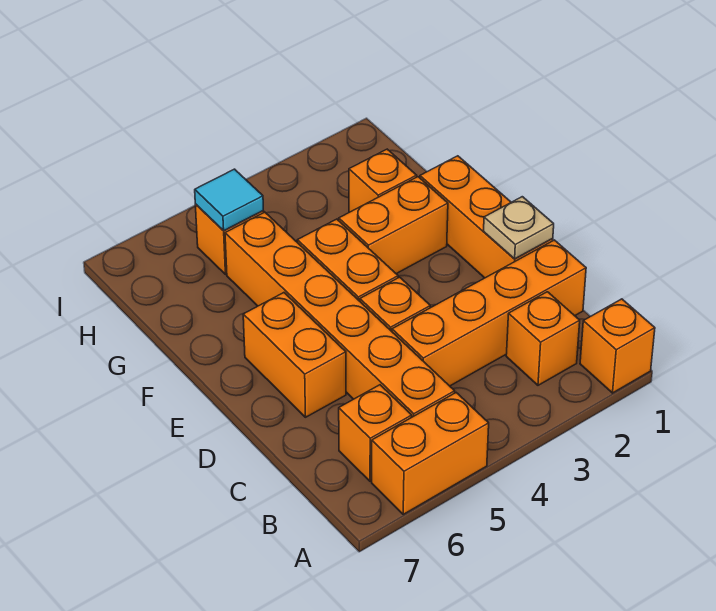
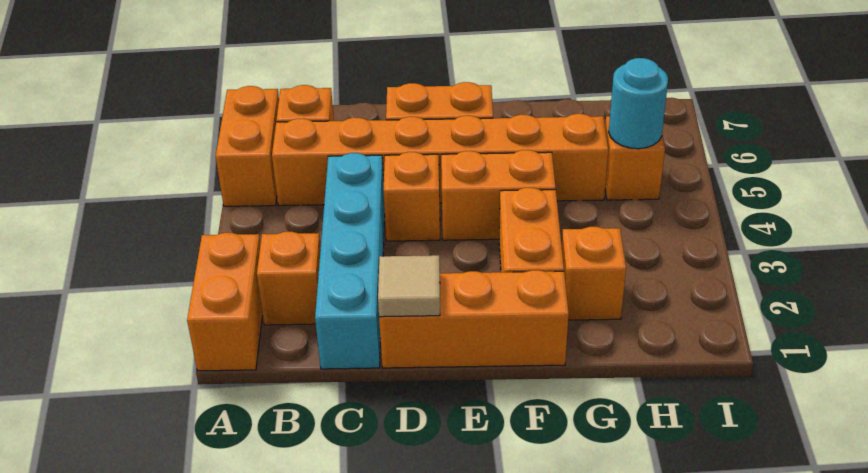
orange brick A1 level 1 -> orange brick A1:A2 level 1
orange brick C1:C4 level 1 -> cyan brick C1:C4 level 1
tan plate D1 level 2 -> tan tile D1 level 2
cyan tile H5 level 2 -> cyan round brick H5 level 2

